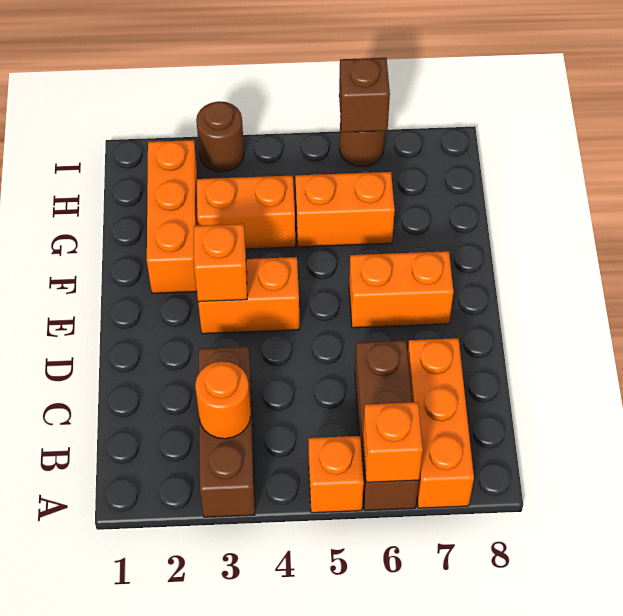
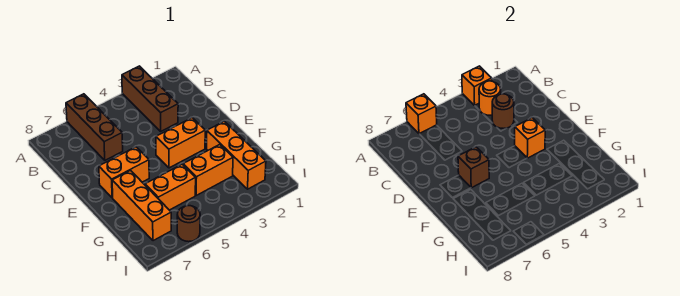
orange brick A5 level 1 -> orange brick A3 level 2
orange brick A7:C7 level 1 -> orange brick F7:H7 level 1
brown round brick I3 level 1 -> brown round brick C3 level 2
brown brick I6 level 2 -> brown brick E6 level 2

